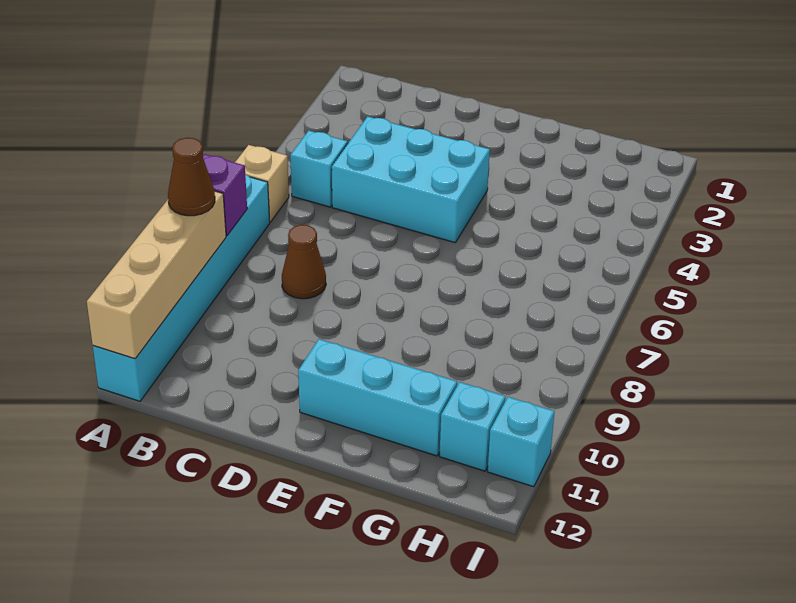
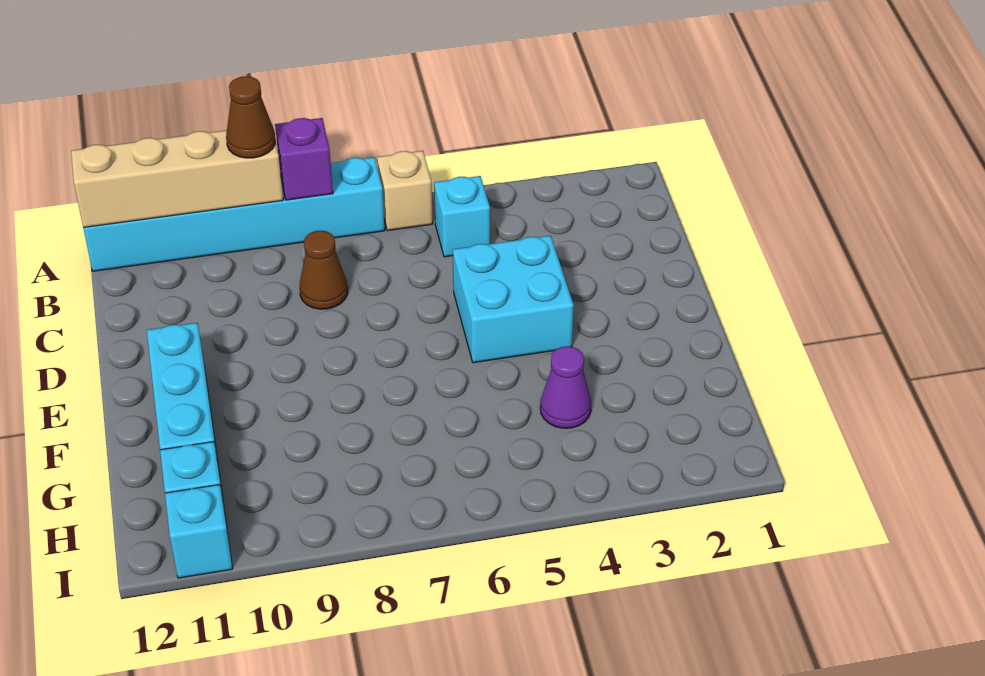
cyan brick C4:E5 level 1 -> cyan brick D4:E5 level 1
none -> purple cone G4 level 1

